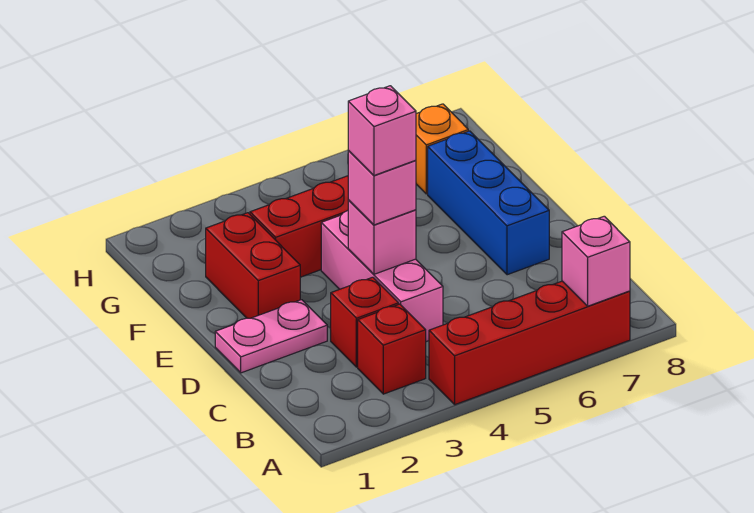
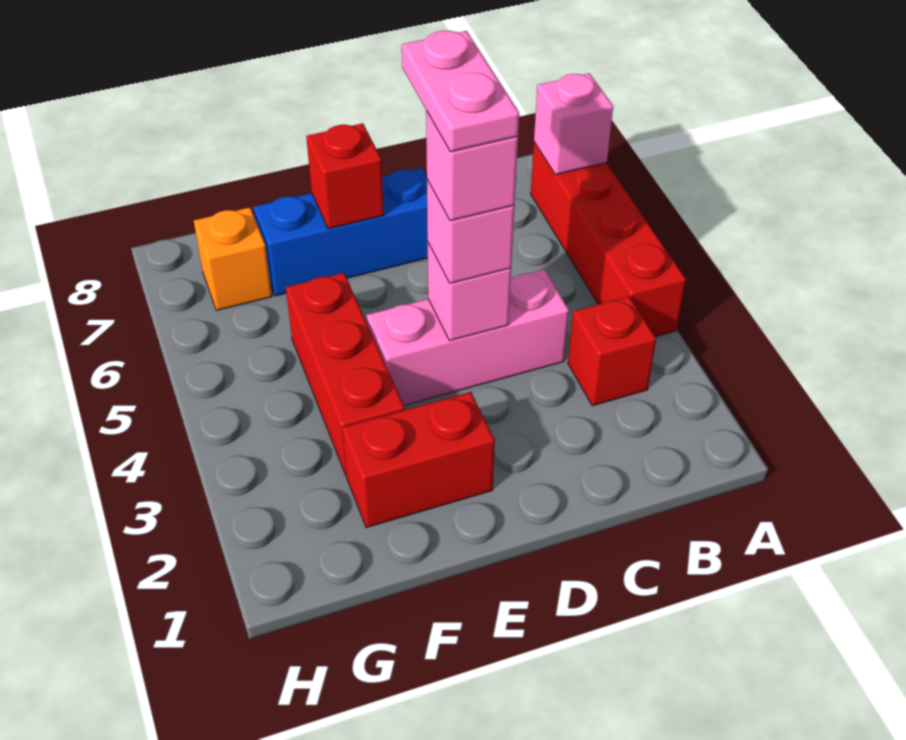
red brick C3 level 1 -> red brick E7 level 2
pink plate D1:D2 level 1 -> pink plate D4:D5 level 5

